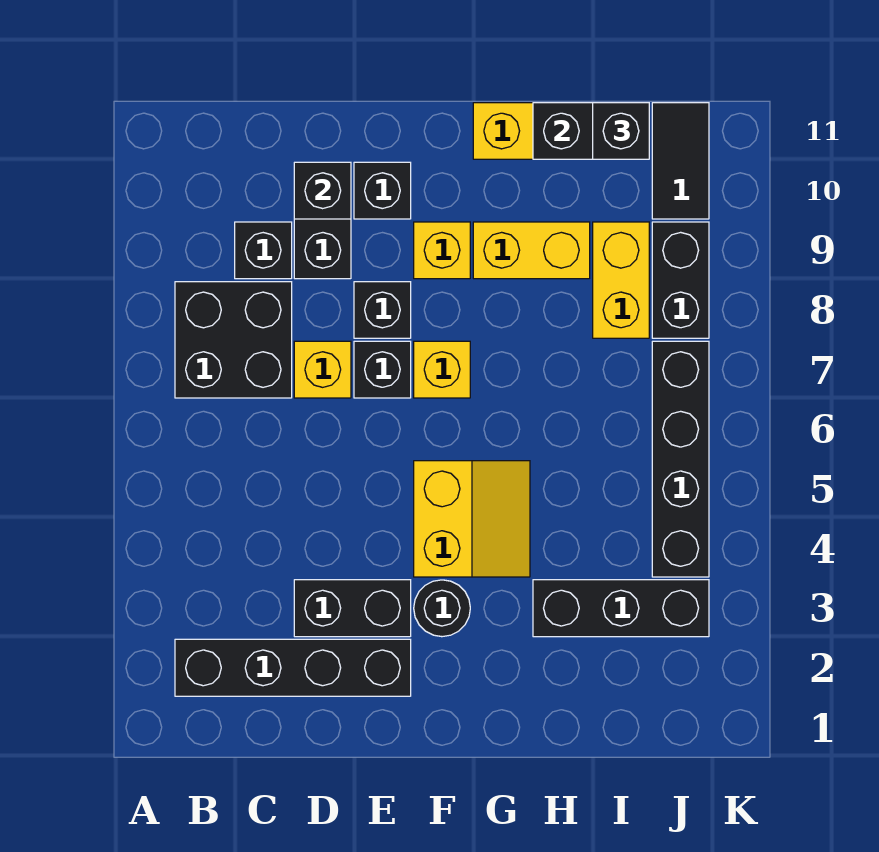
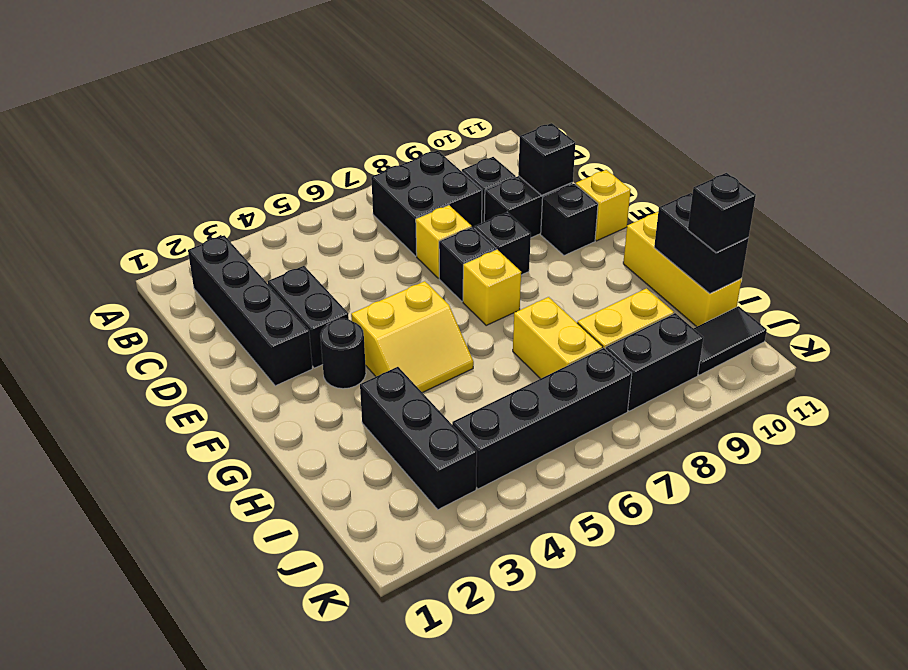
yellow brick F9 level 1 -> yellow brick E11 level 1
yellow brick G9:H9 level 1 -> yellow brick H7:I7 level 1

